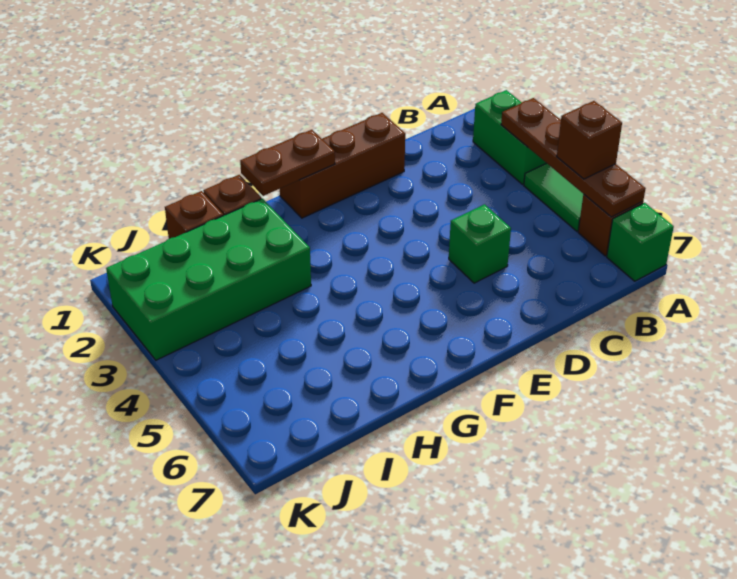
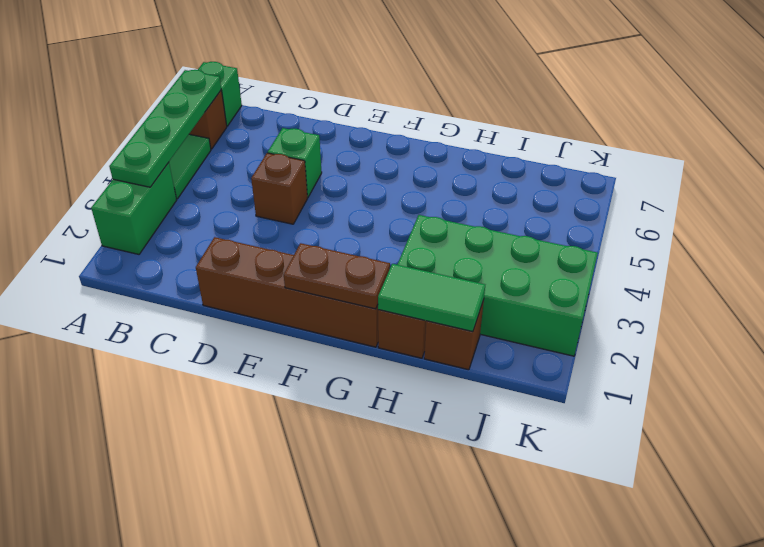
brown plate A3:A6 level 2 -> green plate A3:A6 level 2
brown brick A5 level 3 -> brown brick D4 level 1
brown brick D1:F1 level 1 -> brown brick D1:G1 level 1
none -> green tile H1:I1 level 2

